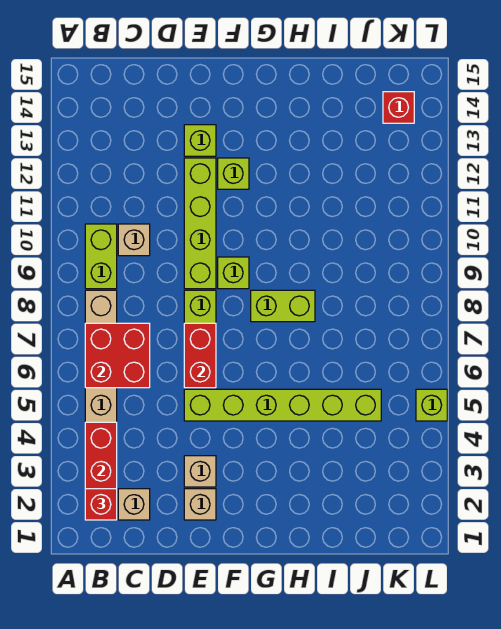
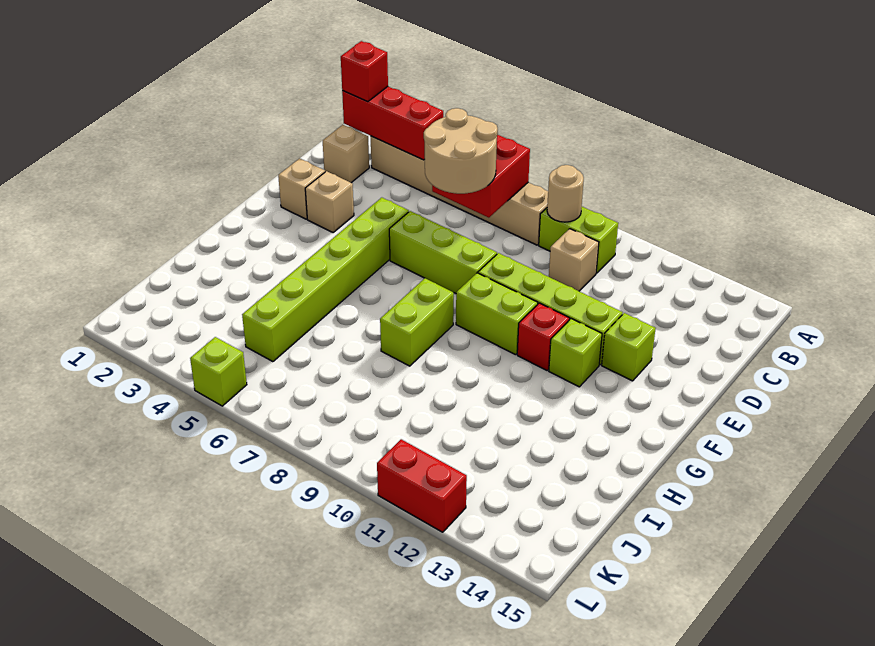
none -> tan round brick B9 level 2
none -> tan round brick C6:D7 level 3
red brick E6:E7 level 2 -> red brick L11:L12 level 1
lime brick F9 level 1 -> lime brick F9:F10 level 1
red brick K14 level 1 -> red brick F11 level 1

